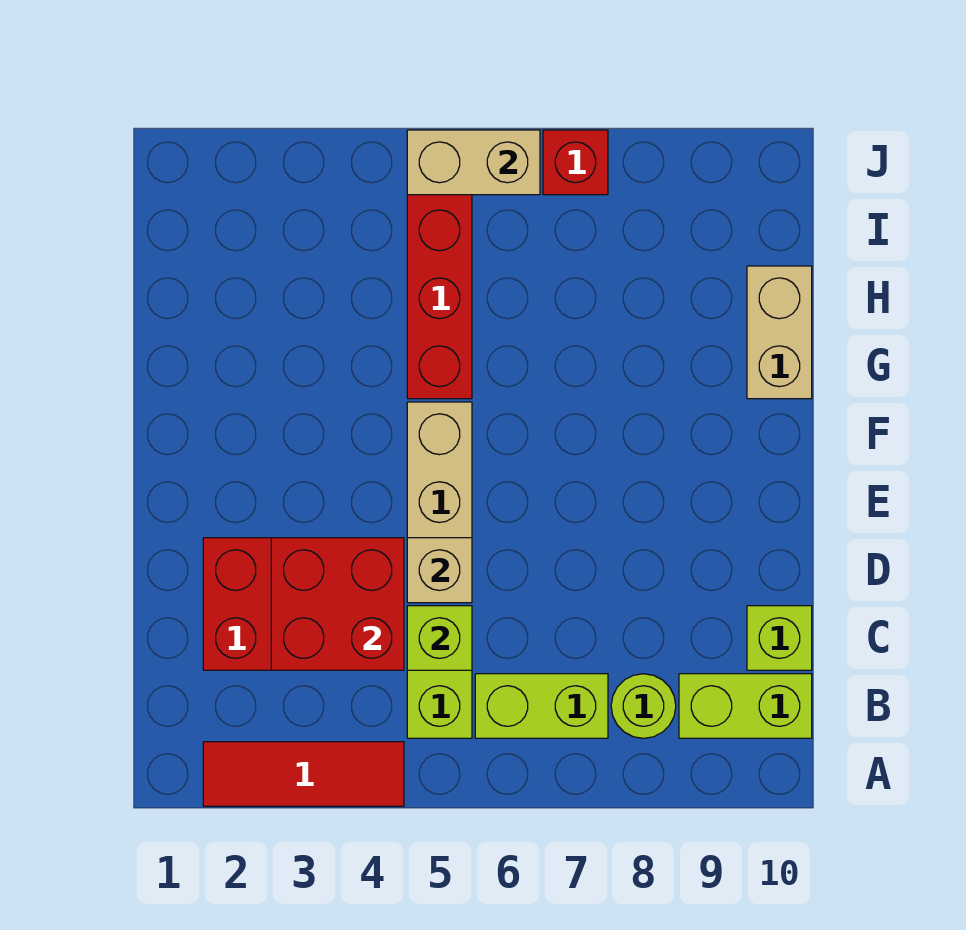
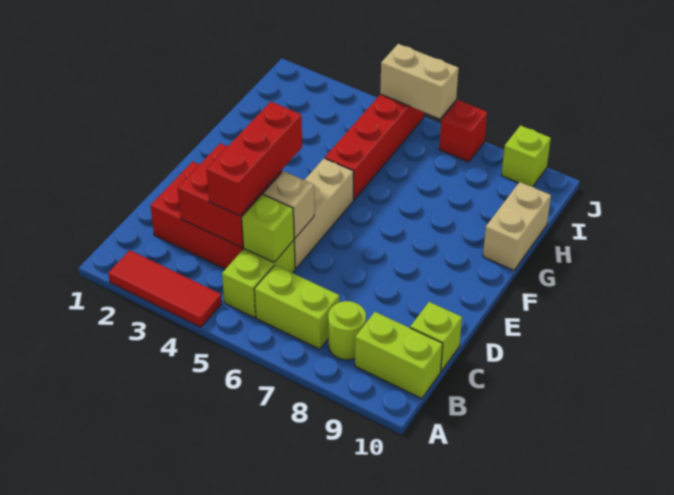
none -> red brick C4:E4 level 3
none -> lime brick J9 level 1

